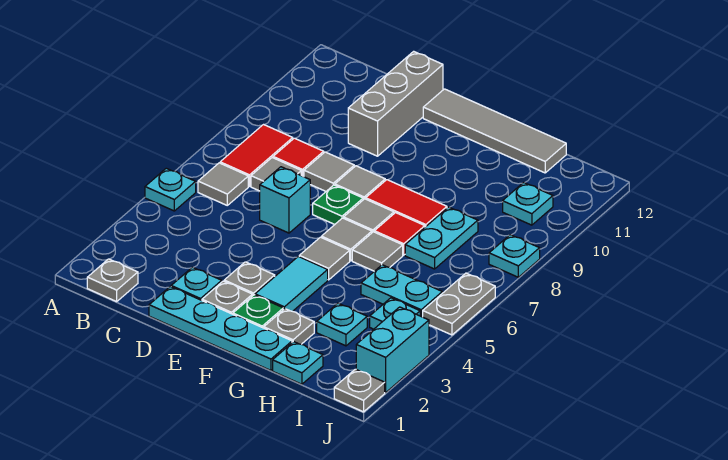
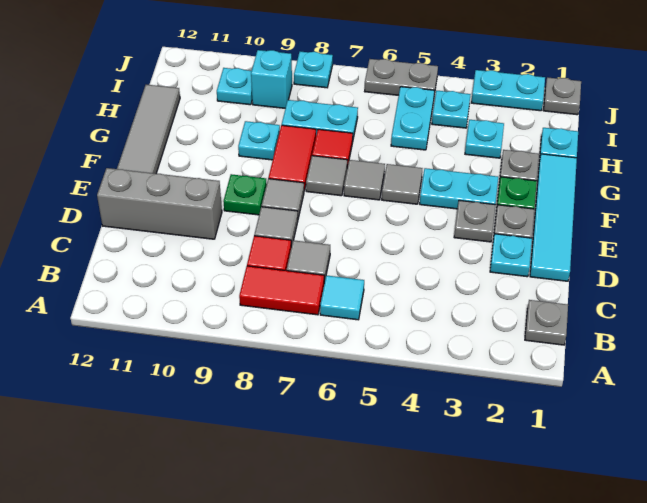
cyan plate A5 level 1 -> cyan plate G9 level 1
grey tile B6 level 1 -> cyan tile B6 level 1
cyan plate D1:G1 level 1 -> cyan tile D1:G1 level 1
cyan brick D6 level 1 -> cyan brick I9 level 1
green plate E7 level 1 -> green plate E9 level 1
cyan tile F3:F4 level 1 -> cyan plate F3:F4 level 1
grey tile G6 level 1 -> none
cyan brick J2:J3 level 1 -> cyan plate J2:J3 level 1

